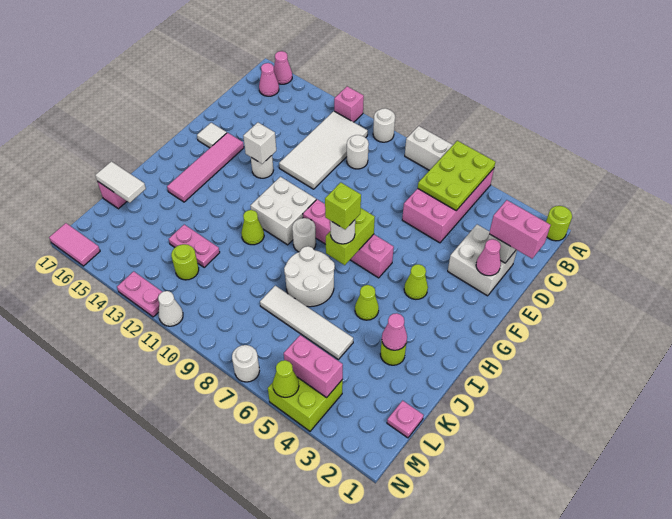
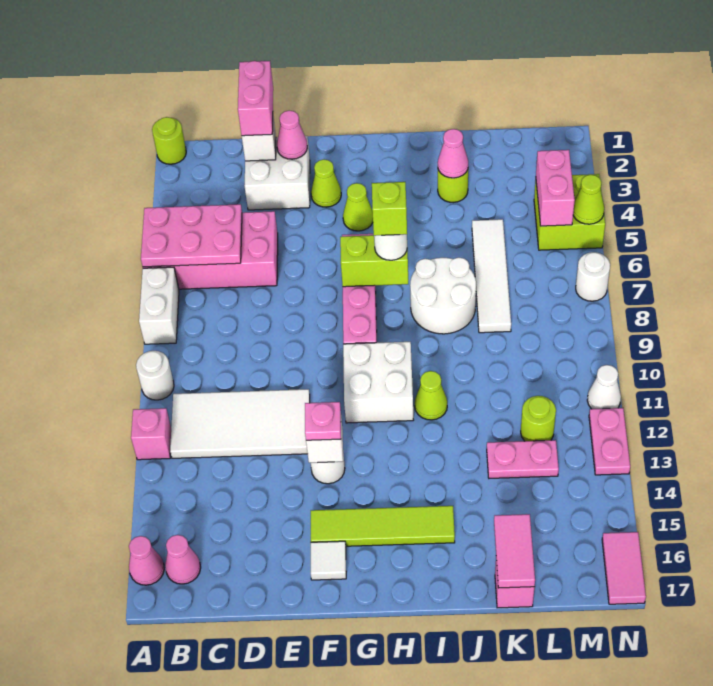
lime plate A5:C6 level 2 -> pink plate A5:C6 level 2
white round brick C10 level 1 -> none
pink tile F15:I15 level 1 -> lime tile F15:I15 level 1
white round brick H9 level 1 -> none
lime cone I5 level 1 -> lime cone F3 level 1
pink plate K12:K13 level 1 -> pink plate K13:L13 level 1
white tile K16:K17 level 2 -> pink tile K16:K17 level 2
pink plate L1 level 1 -> pink plate F13 level 3

